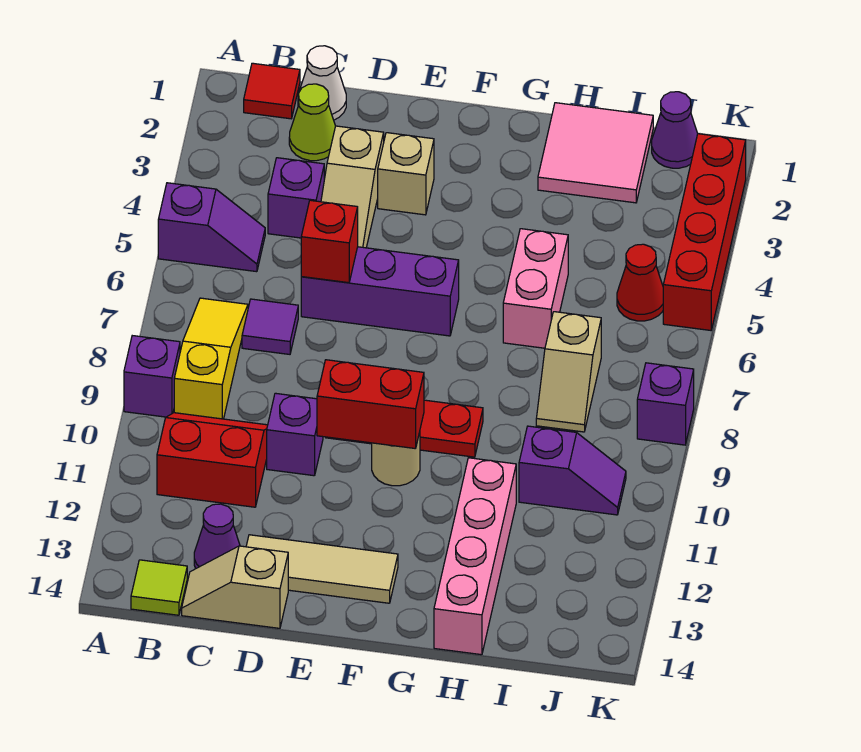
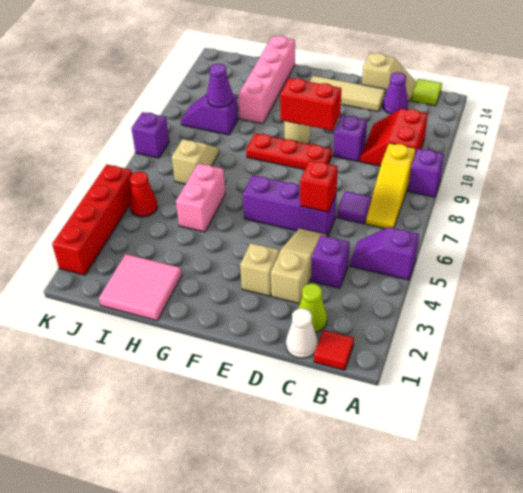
red slope B10:C11 level 1 top 11 -> red slope B10:C11 level 1 top B
purple cone J1 level 1 -> purple cone I10 level 2

